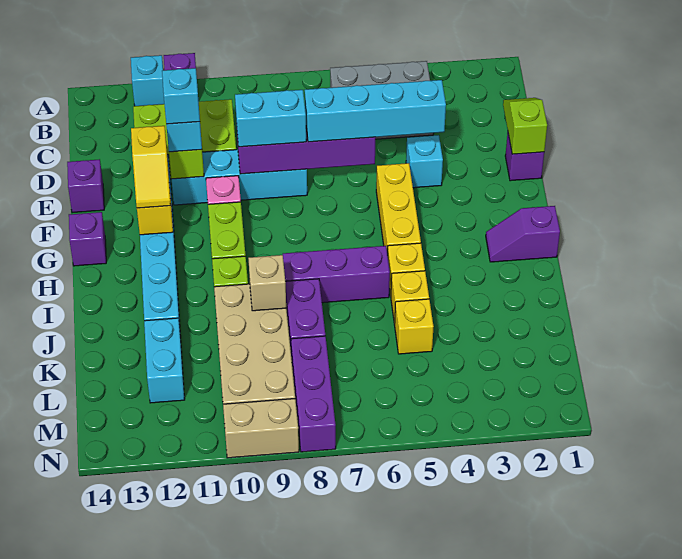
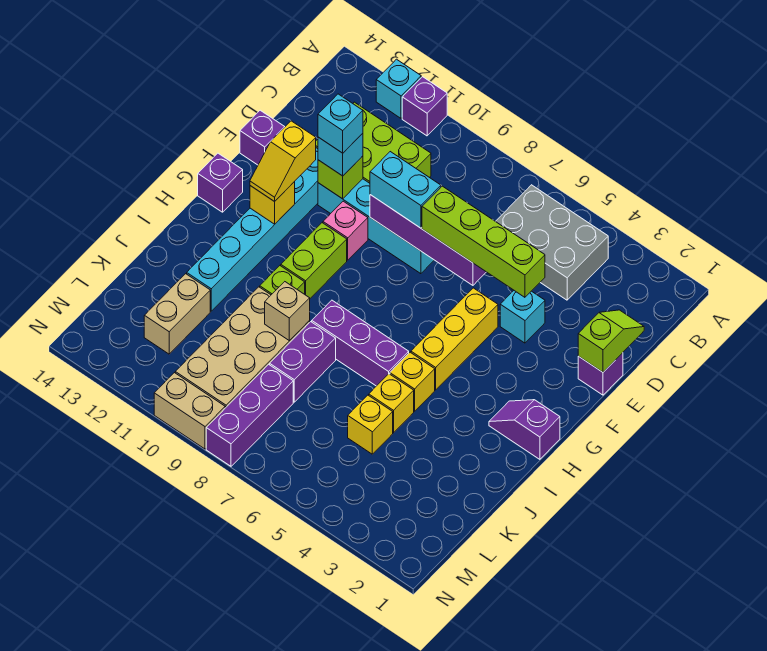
cyan brick E4:E7 level 3 -> lime brick E4:E7 level 3
cyan brick K12:L12 level 1 -> tan brick K12:L12 level 1

